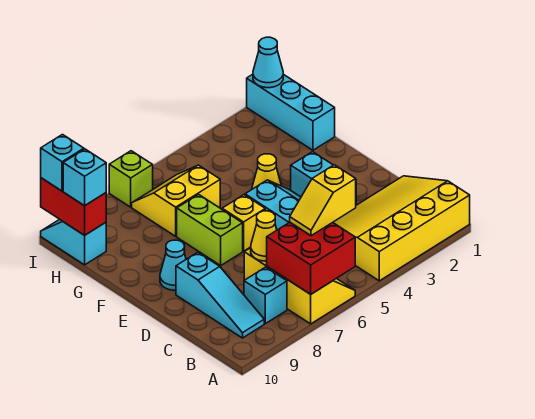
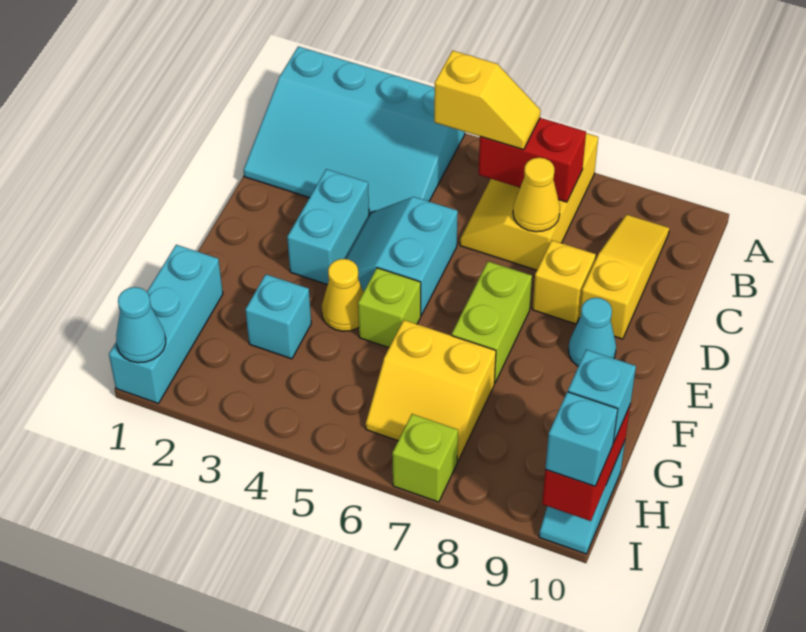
yellow slope A1:C4 level 1 top A -> cyan slope A1:C4 level 1 top A
red brick A6:B7 level 2 -> red brick B6:B7 level 2
cyan brick B8 level 1 -> cyan brick G3 level 1
cyan slope B9:D9 level 1 top D -> yellow slope B9:D9 level 1 top D
yellow brick E6 level 1 -> yellow brick D8 level 1
none -> lime brick F5 level 1

